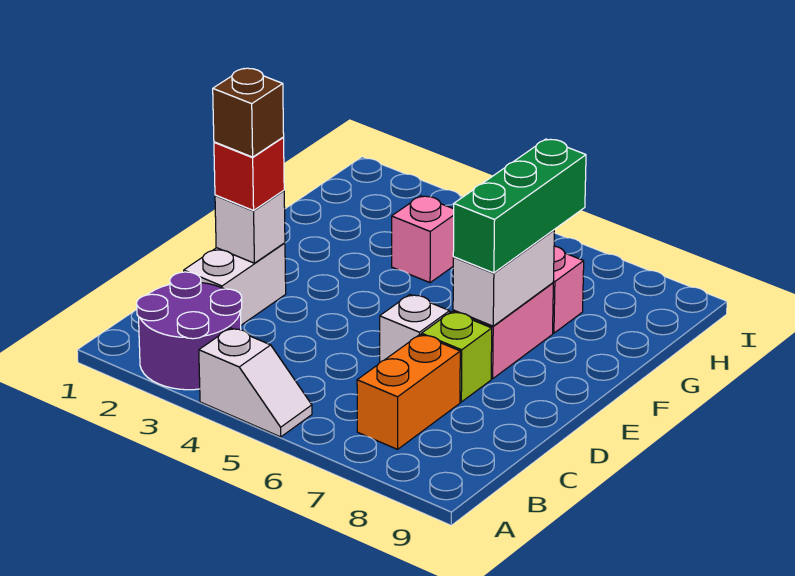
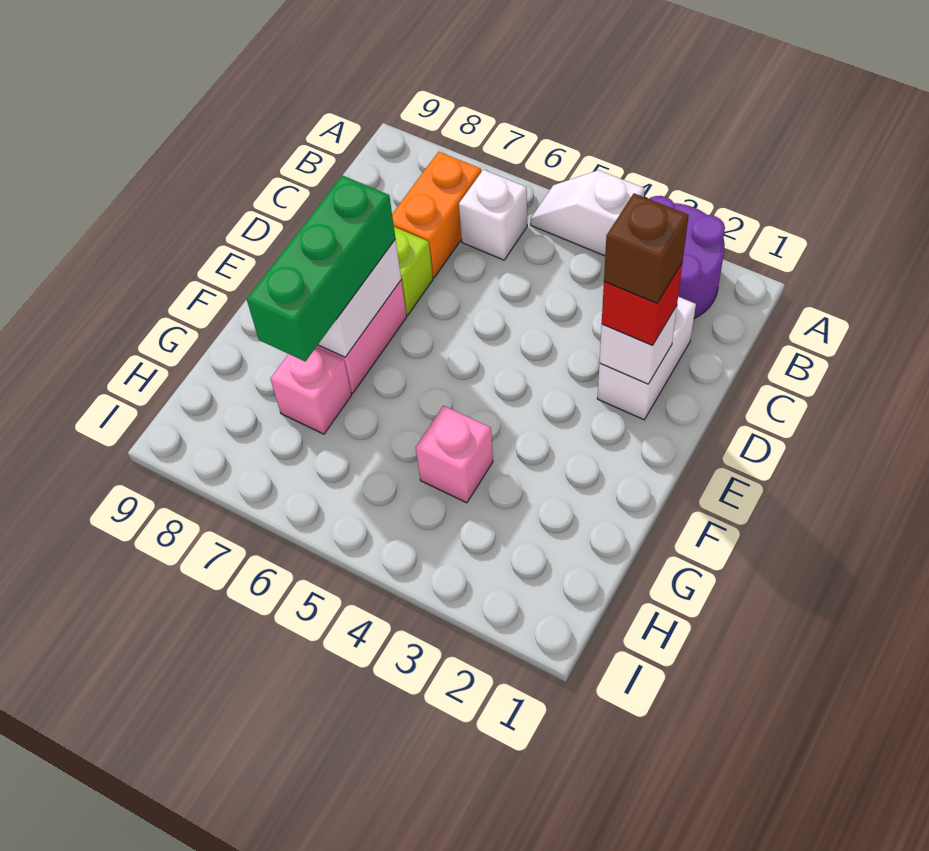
white brick D6 level 1 -> white brick B6 level 1

